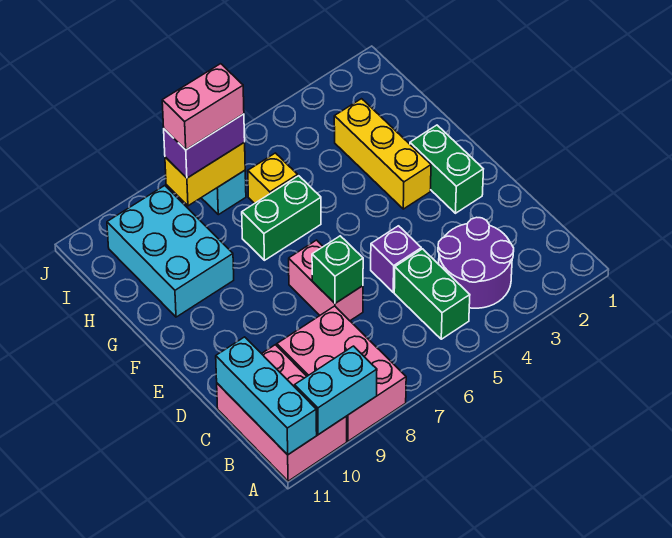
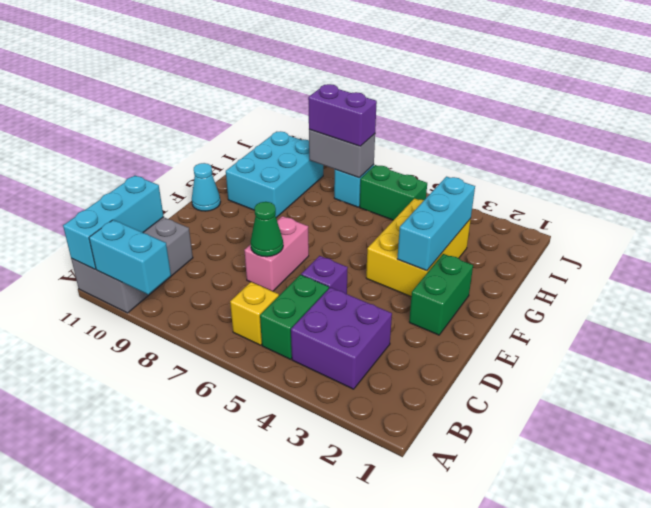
pink brick A8:C9 level 1 -> none
pink brick A10:C11 level 1 -> grey brick A10:C11 level 1
purple round brick B3:C4 level 1 -> purple brick B3:C4 level 1
green brick D7 level 2 -> green cone D7 level 2
yellow brick F3:H3 level 1 -> yellow brick F3:H4 level 1
none -> cyan brick F3:H3 level 2
none -> cyan cone F11 level 1
green brick G6:G7 level 1 -> green brick I5:I6 level 1
yellow brick H6 level 1 -> yellow brick B6 level 1
yellow brick I7:I8 level 2 -> grey brick I7:I8 level 2
pink brick I7:I8 level 4 -> none

